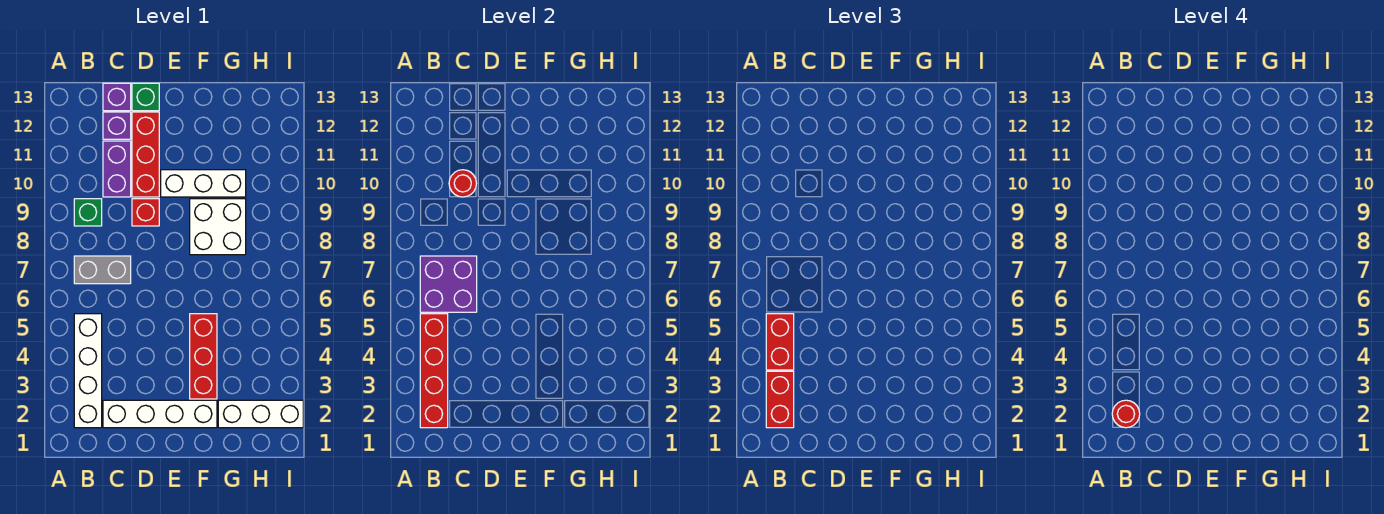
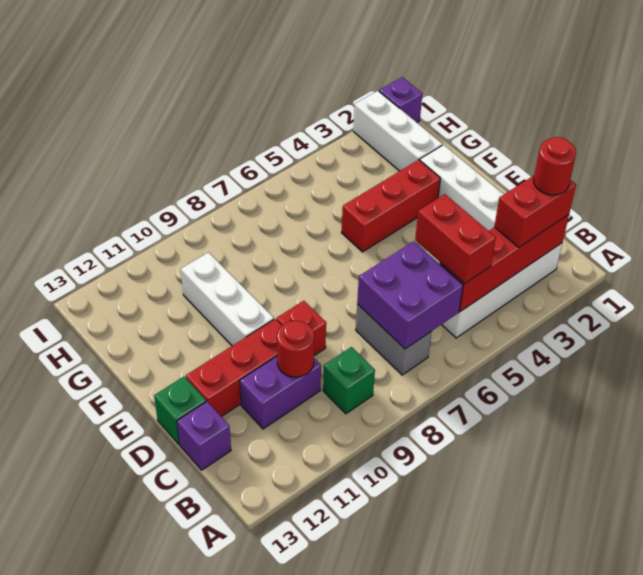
red brick B4:B5 level 3 -> red brick B5:C5 level 3
purple brick C12 level 1 -> purple brick I1 level 1
white brick F8:G9 level 1 -> none

